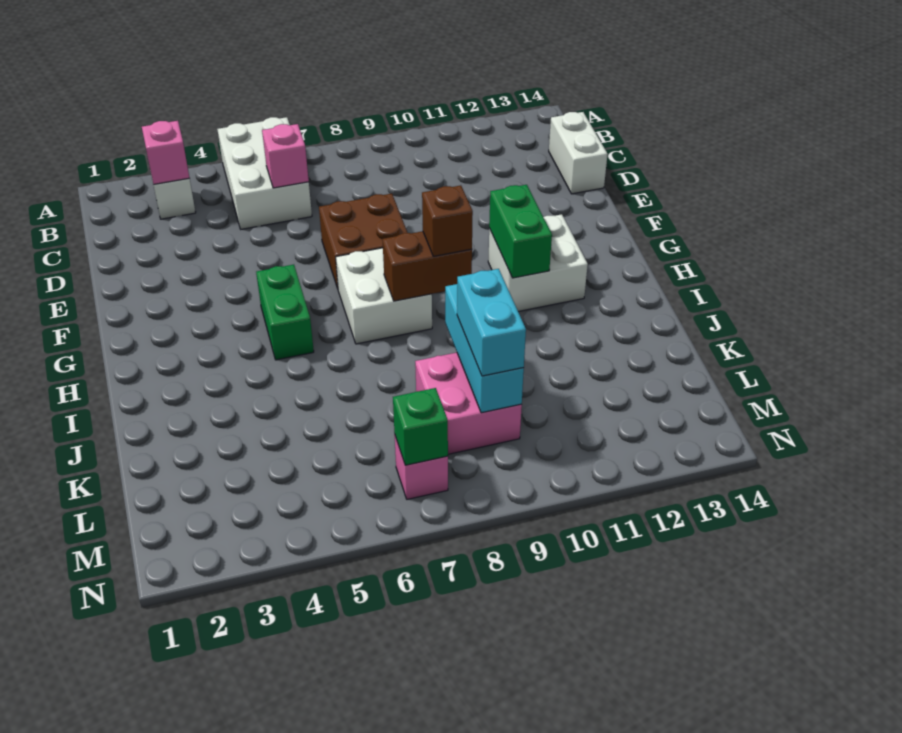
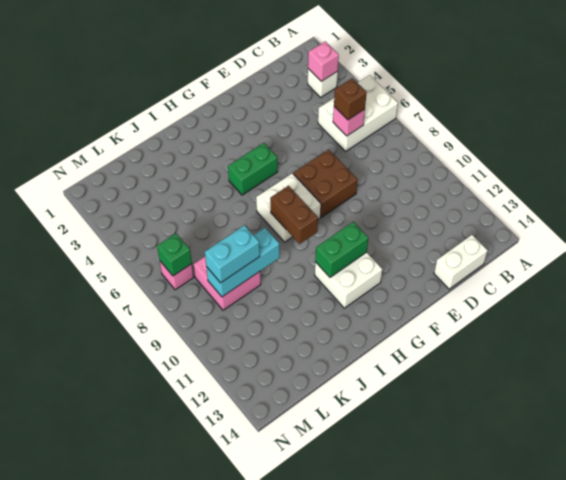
brown brick H9 level 3 -> brown brick C6 level 3

